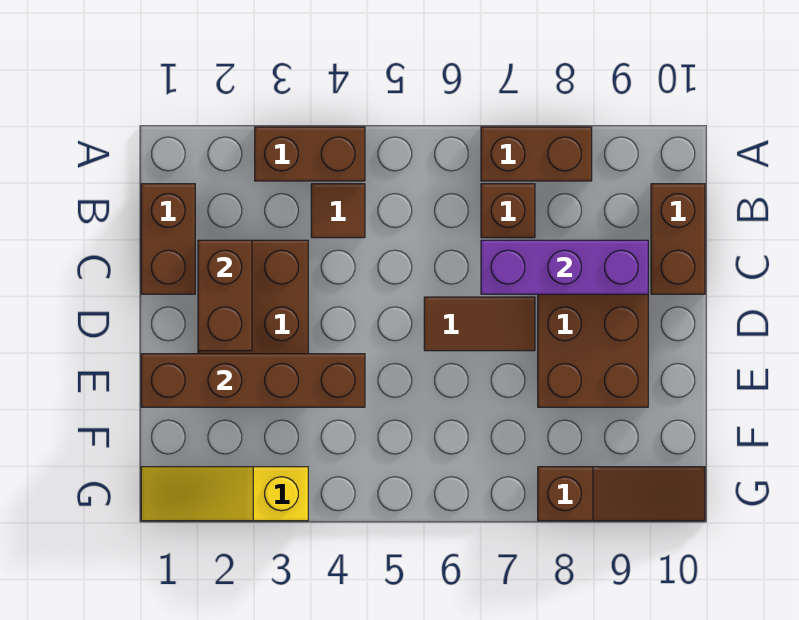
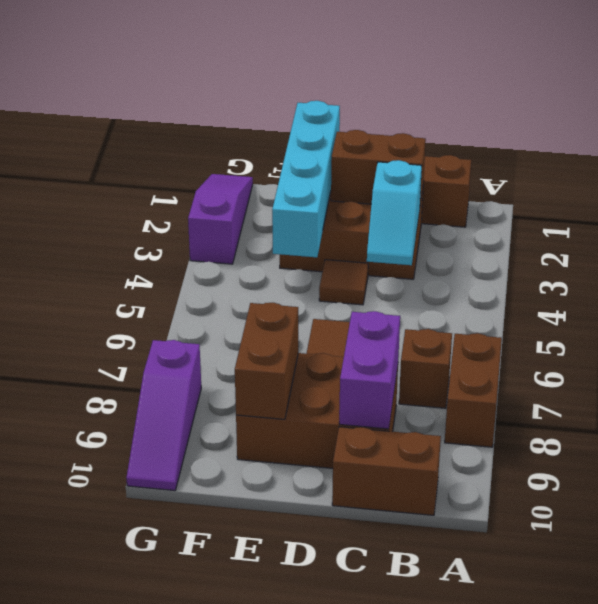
brown brick A3:A4 level 1 -> brown brick E8:E9 level 2
brown tile B4 level 1 -> brown tile D4 level 1
none -> cyan slope C3:C4 level 2 top 3
purple brick C7:C9 level 2 -> purple brick C8:C9 level 2
brown brick E1:E4 level 2 -> cyan brick E1:E4 level 2
yellow slope G1:G3 level 1 top 3 -> purple slope G1:G3 level 1 top 3
brown slope G8:G10 level 1 top 8 -> purple slope G8:G10 level 1 top 8

